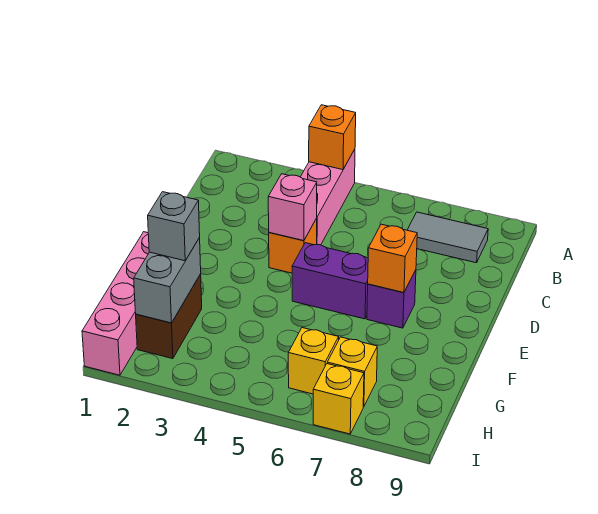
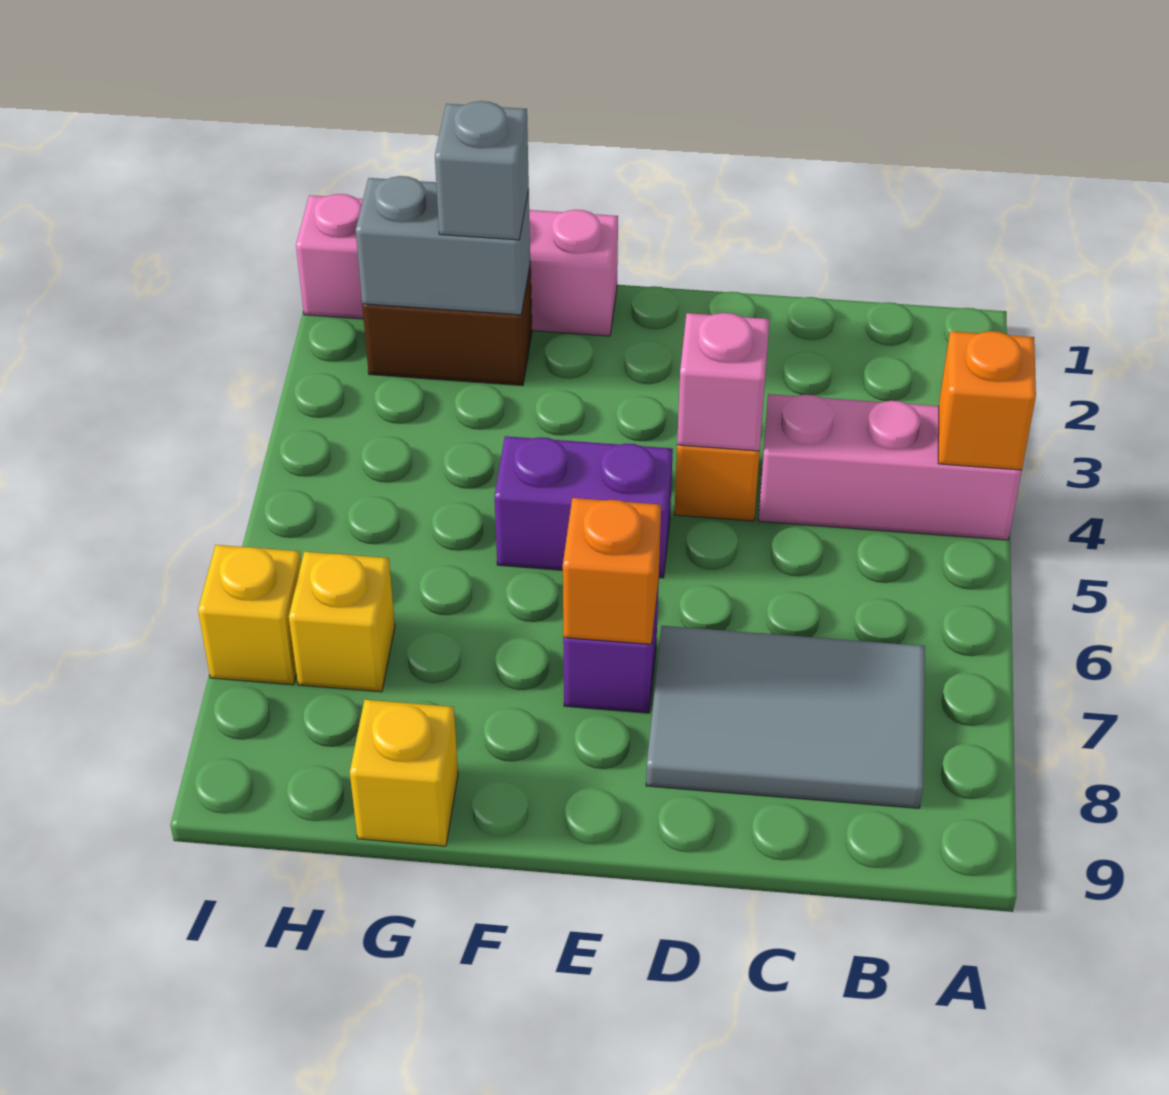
grey tile B7:B8 level 1 -> grey tile B7:D8 level 1
purple brick E5:E6 level 1 -> purple brick E5:F5 level 1
yellow brick H6 level 1 -> yellow brick G9 level 1

